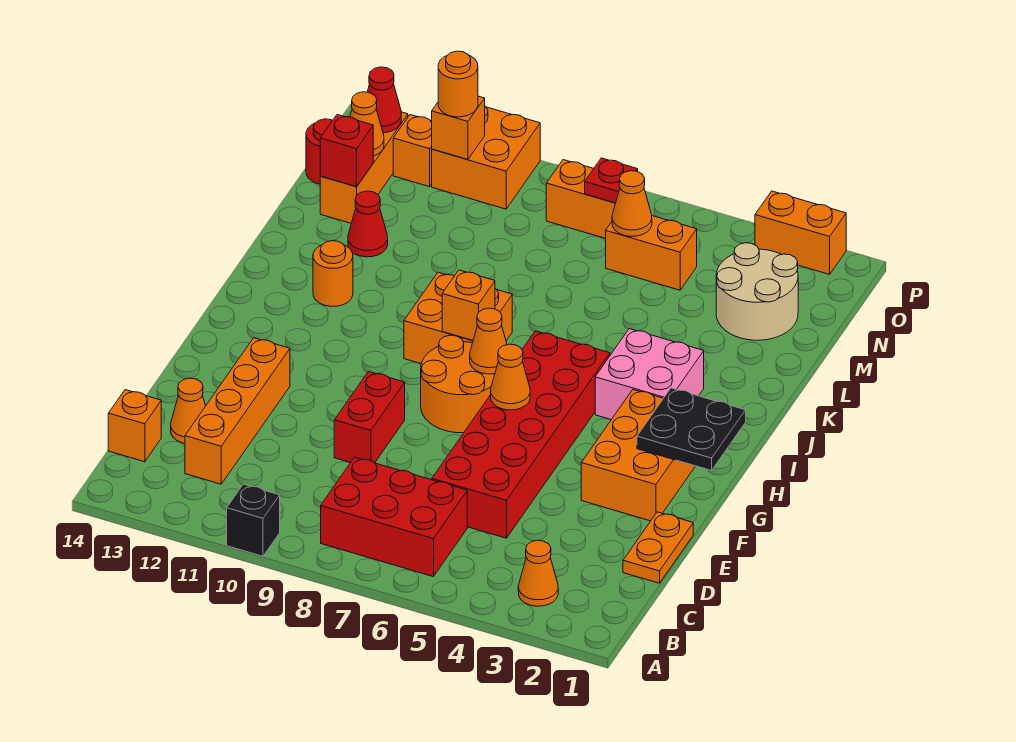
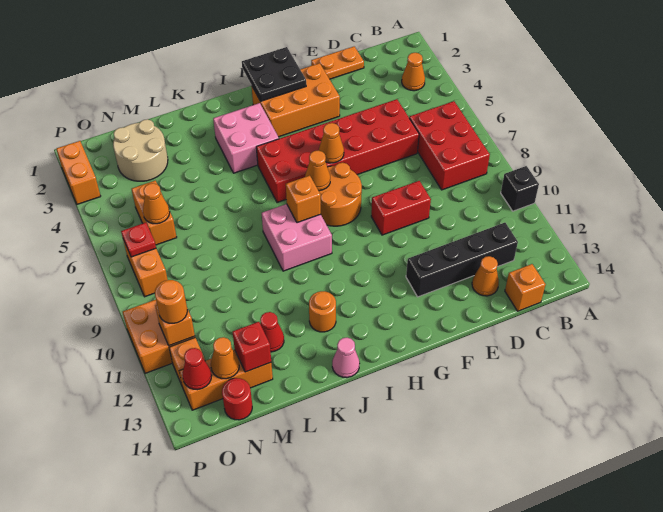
orange brick C12:F12 level 1 -> black brick C12:F12 level 1
orange brick I8:J9 level 1 -> pink brick I8:J9 level 1
none -> pink cone J14 level 1

